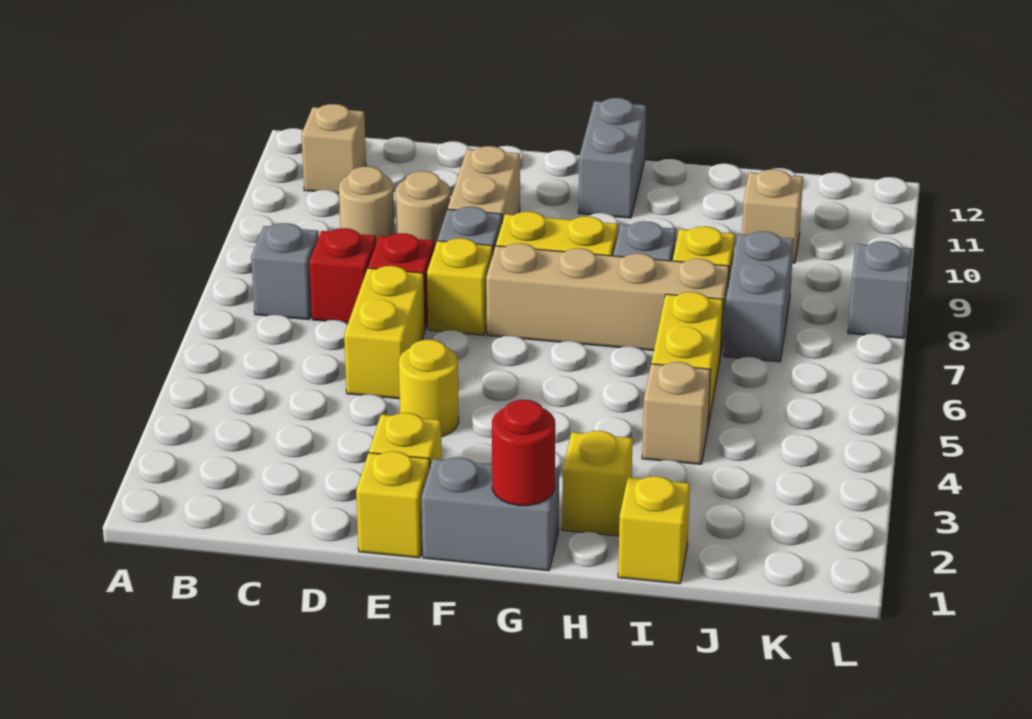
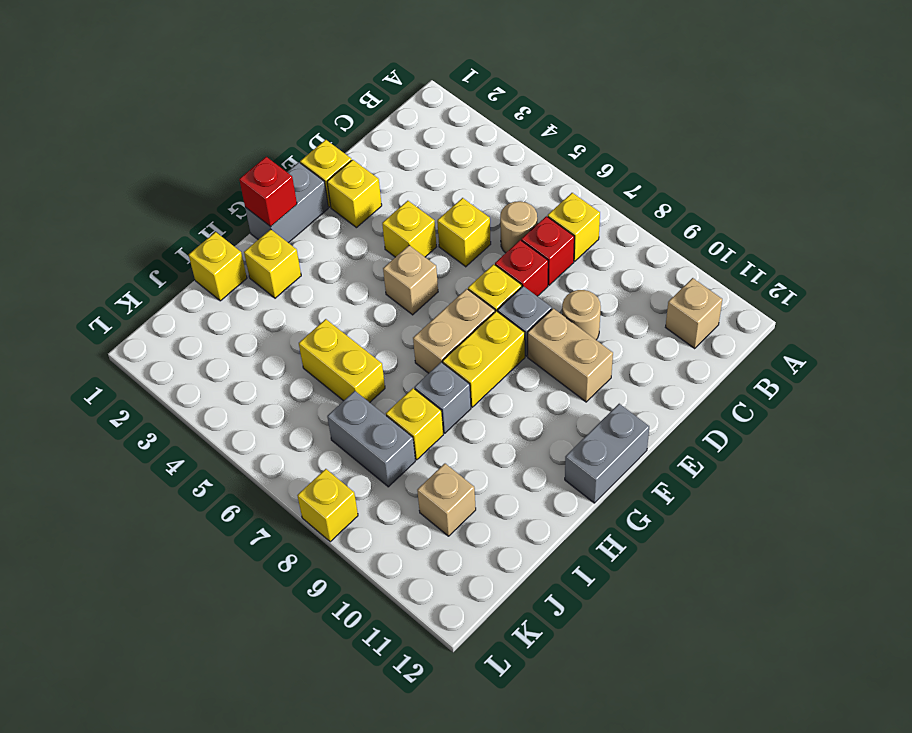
grey brick B7 level 1 -> yellow brick B7 level 1
tan round brick C9 level 1 -> tan round brick C6 level 1
yellow brick D5:D6 level 1 -> yellow brick D5 level 1
yellow round brick E4 level 1 -> yellow brick E4 level 1
tan brick F7:I7 level 1 -> tan brick F7:G7 level 1
red round brick G1 level 2 -> red brick G1 level 2
grey brick G11:G12 level 1 -> grey brick F12:G12 level 1
tan brick I4 level 1 -> tan brick F5 level 1
grey brick L8 level 1 -> yellow brick L8 level 1

